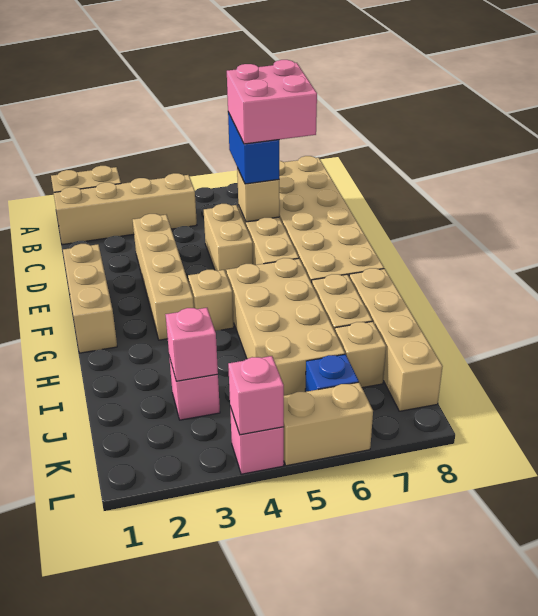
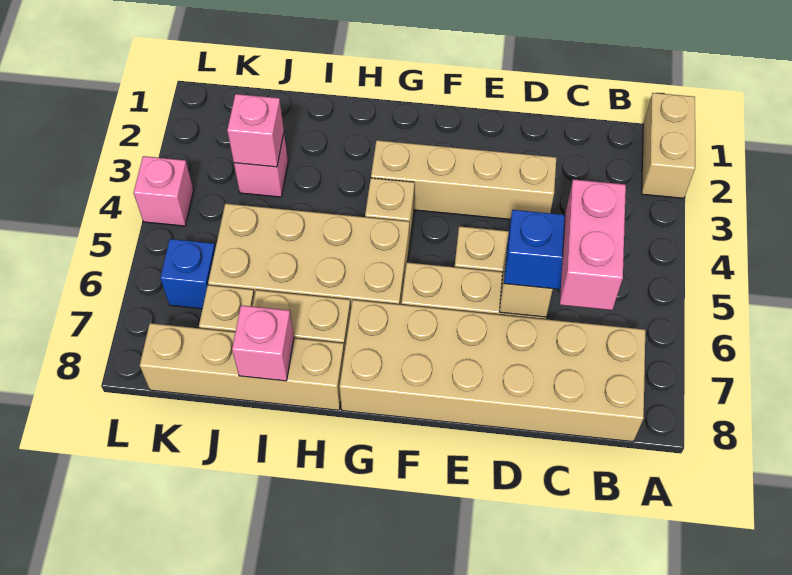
tan brick B1:B4 level 1 -> none
pink brick C6:D7 level 4 -> pink brick C6:C7 level 4
tan brick E1:G1 level 1 -> none
pink brick L4 level 2 -> pink brick I8 level 2
tan brick L5:L6 level 1 -> none

